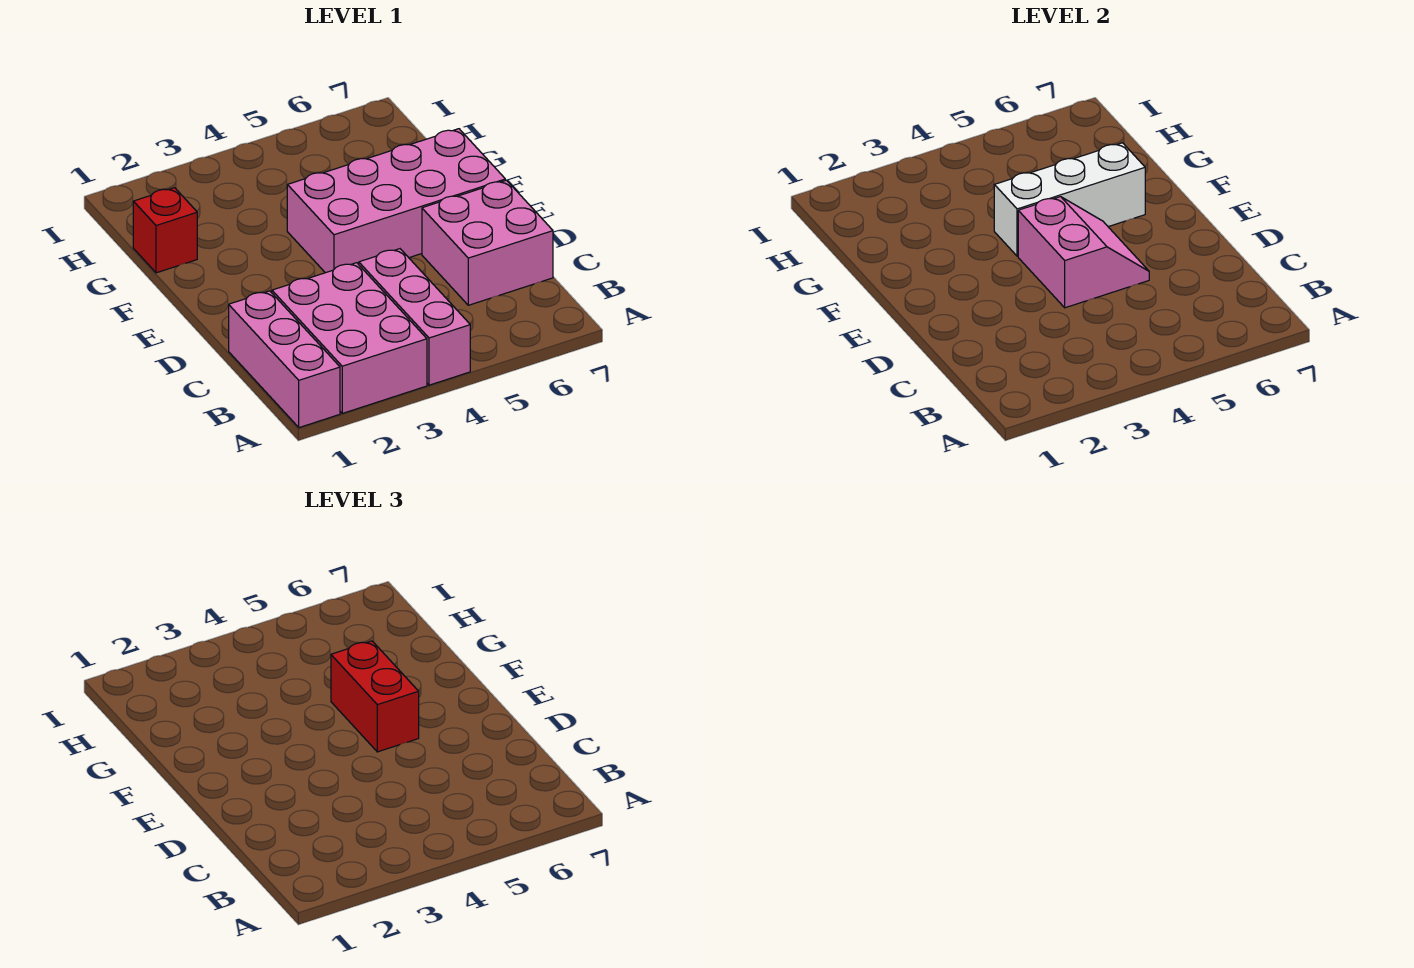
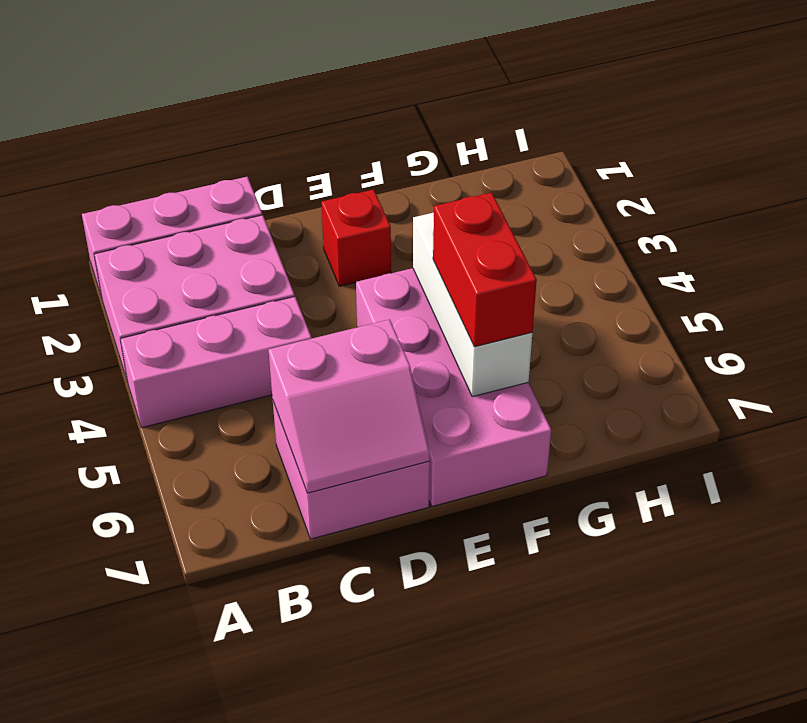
pink slope D4:E5 level 2 top 4 -> pink slope C6:D7 level 2 top 6
red brick E5:F5 level 3 -> red brick F5:F6 level 3
red brick G1 level 1 -> red brick E2 level 1

